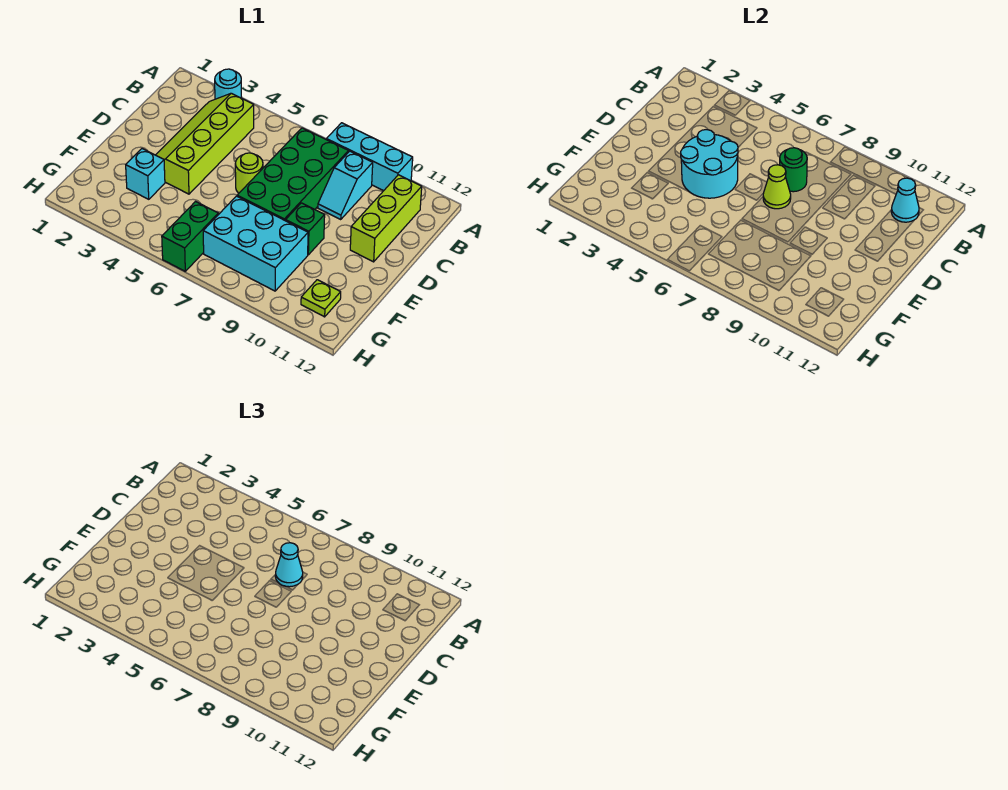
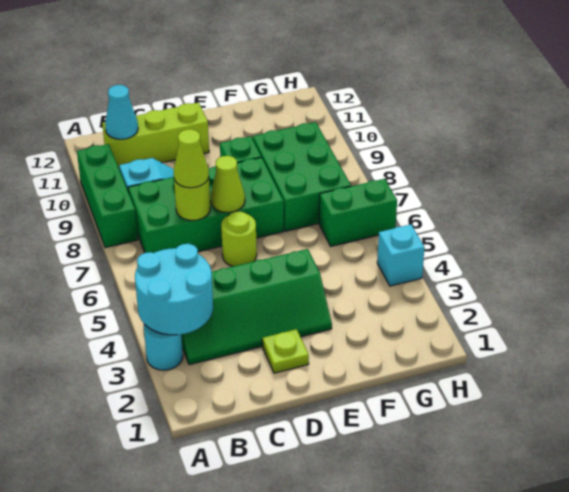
cyan brick A8:A10 level 1 -> green brick A8:A10 level 1
lime slope B3:E4 level 1 top 4 -> green slope B3:E4 level 1 top 4
green round brick C7 level 2 -> lime round brick C7 level 2
cyan cone C7 level 3 -> lime cone C7 level 3
cyan round brick D4:E5 level 2 -> cyan round brick A3:B4 level 2
cyan brick F3 level 1 -> cyan brick H4 level 1
cyan brick F7:G9 level 1 -> green brick F7:G9 level 1
lime plate G11 level 1 -> lime plate D2 level 1

